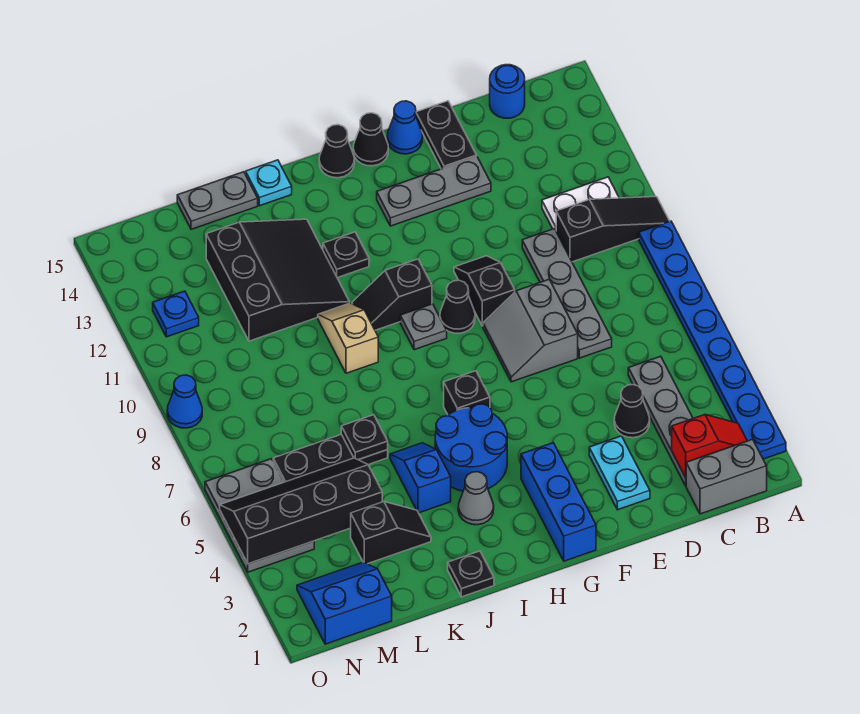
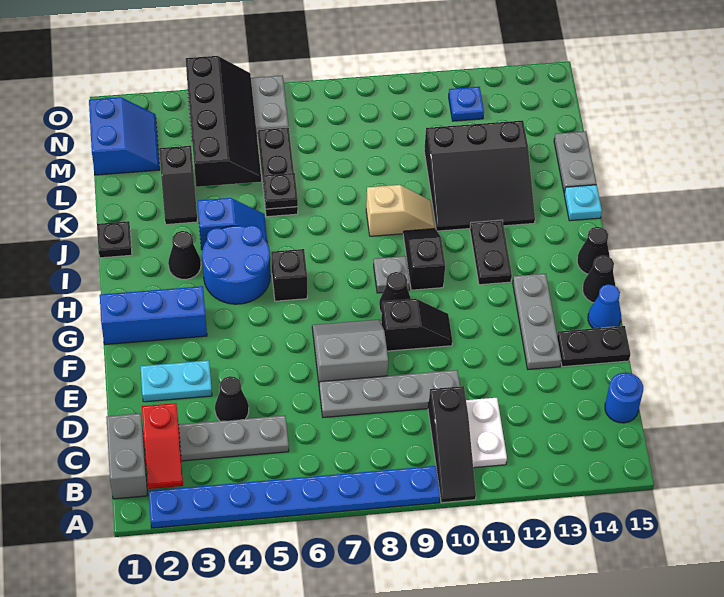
grey cone I3 level 1 -> black cone I3 level 1
black plate I12 level 1 -> black plate H12:I12 level 1
blue cone O9 level 1 -> none

